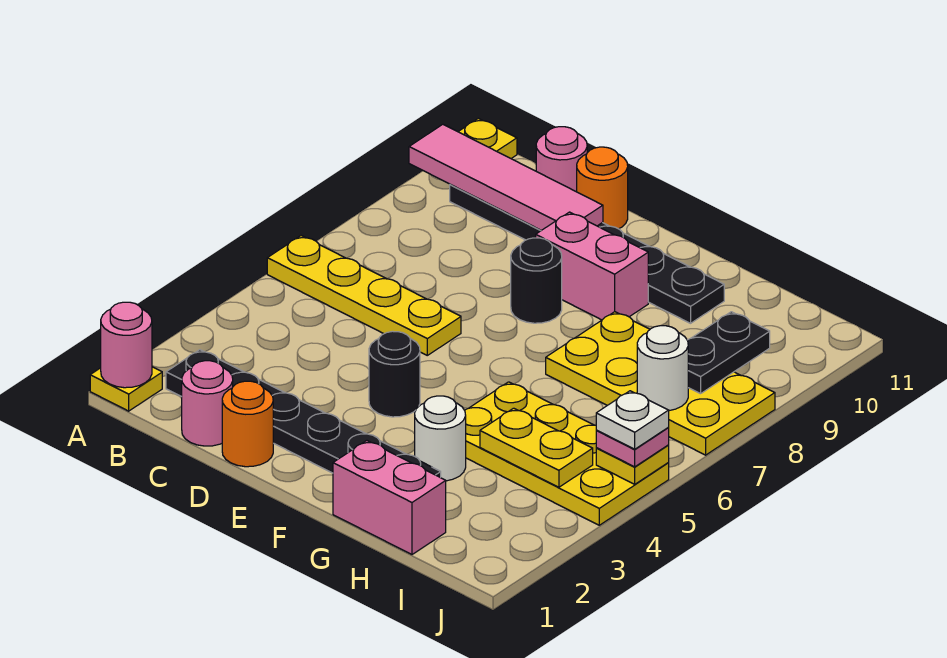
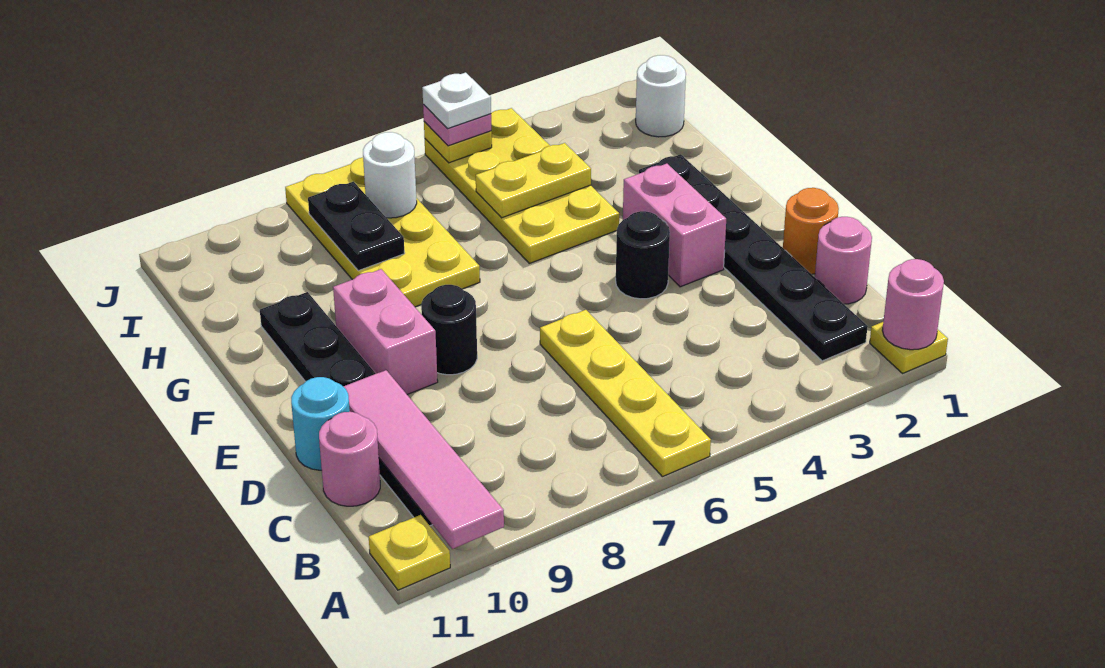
orange round brick D11 level 1 -> cyan round brick D11 level 1
pink brick G1:H1 level 1 -> pink brick E3:F3 level 1
white round brick G3 level 1 -> white round brick I1 level 1
yellow plate H4:I4 level 2 -> yellow plate H4:H5 level 2
black plate I8:I9 level 2 -> black plate H8:I8 level 2

